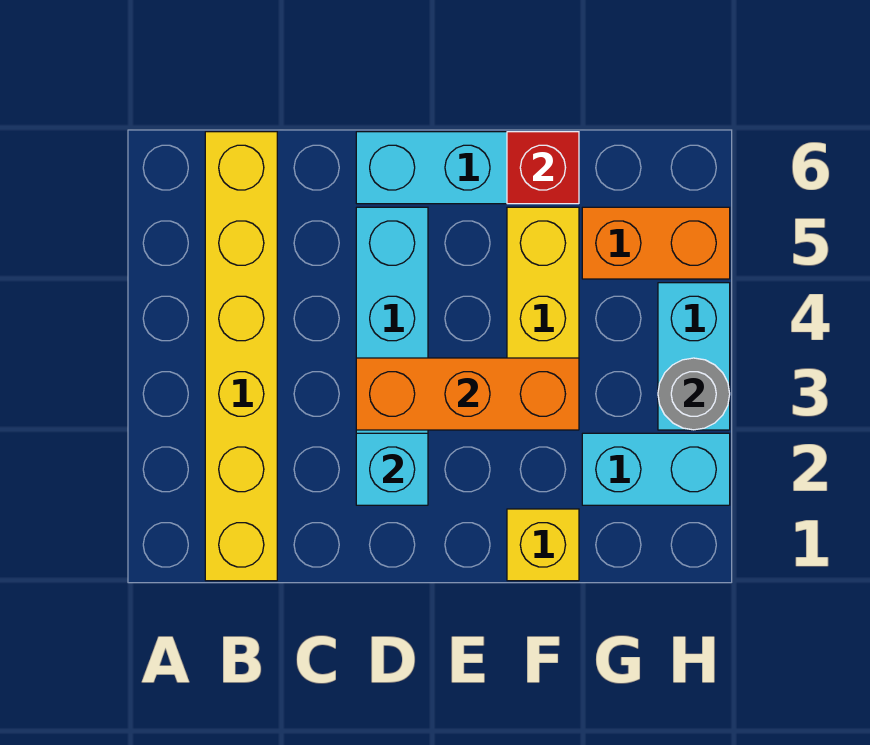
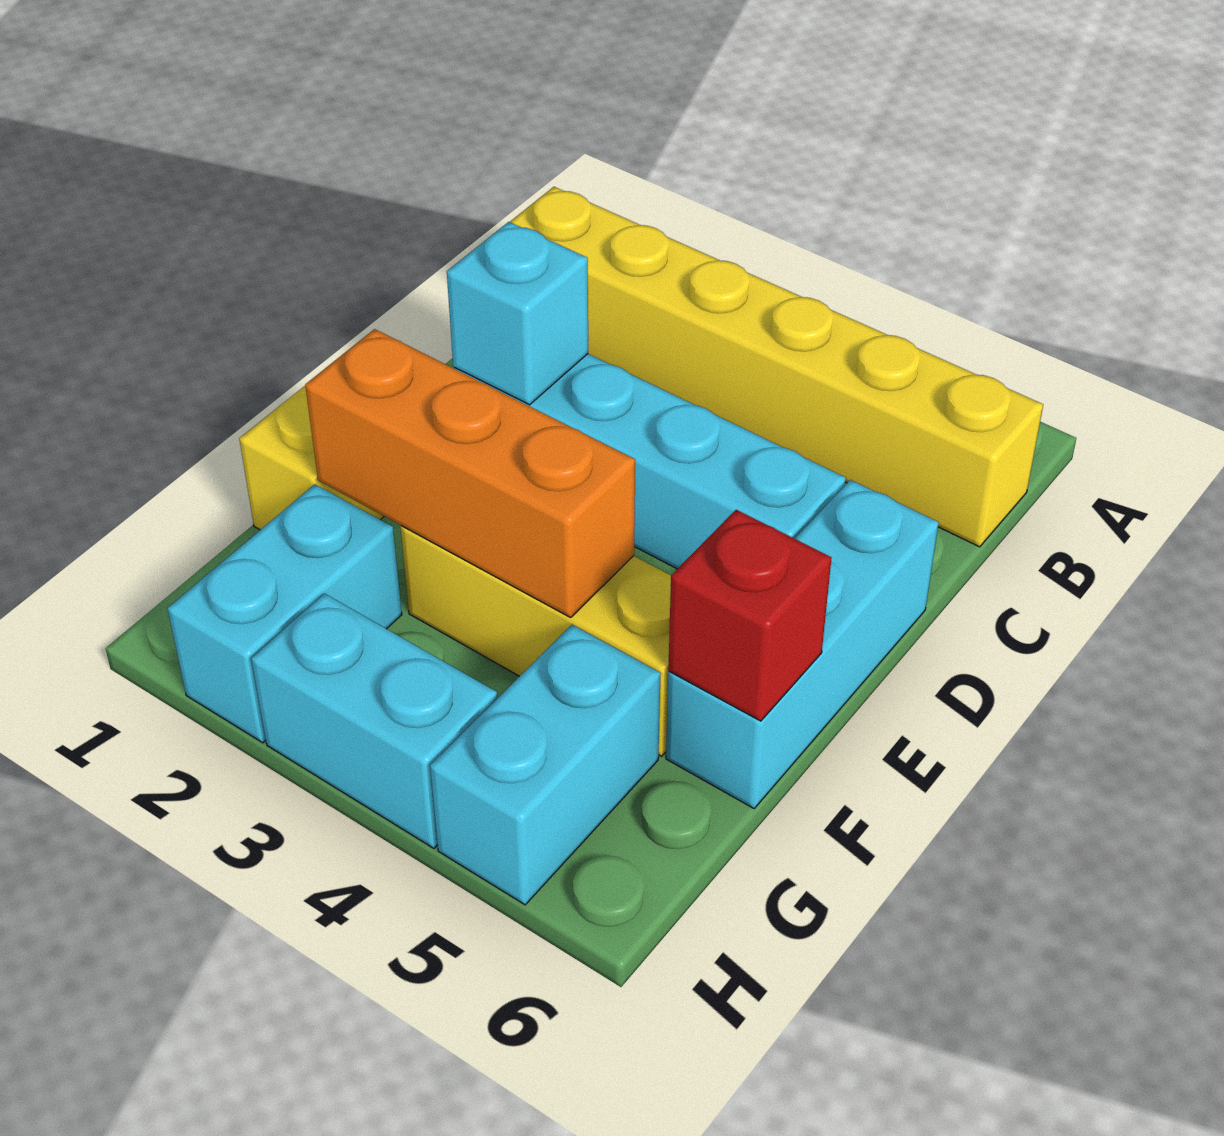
orange brick D3:F3 level 2 -> orange brick F2:F4 level 2
orange brick G5:H5 level 1 -> cyan brick G5:H5 level 1
grey round brick H3 level 2 -> none

